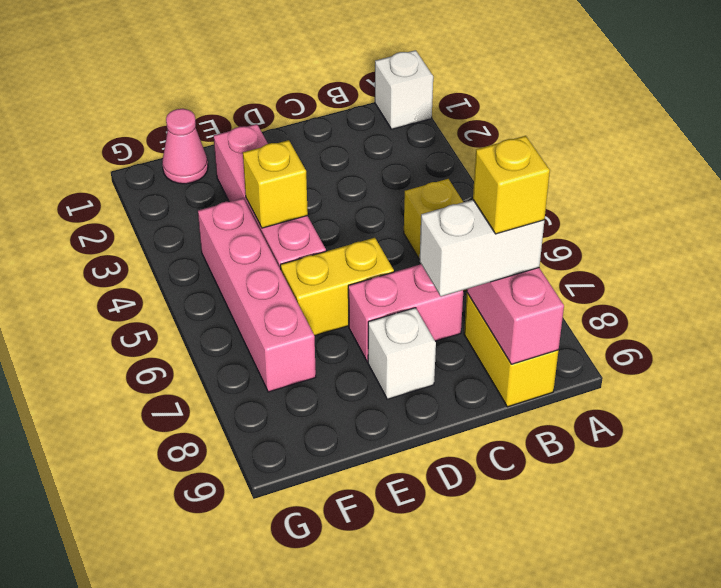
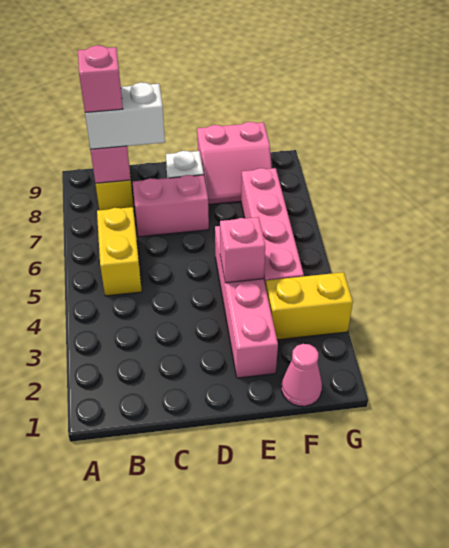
white brick A1 level 1 -> none
yellow brick B8 level 4 -> pink brick B8 level 4
yellow brick D6:E6 level 1 -> yellow brick F3:G3 level 1
yellow brick E4 level 2 -> pink brick E4 level 2
none -> pink slope E8:F9 level 1 top 9

